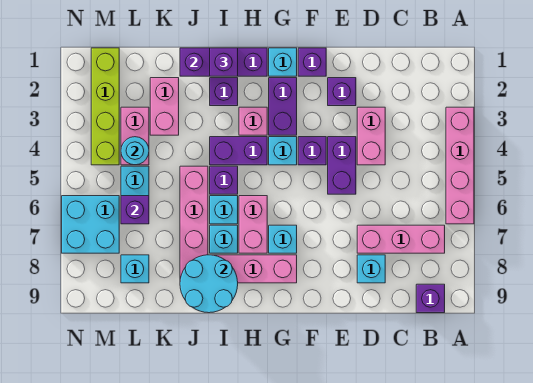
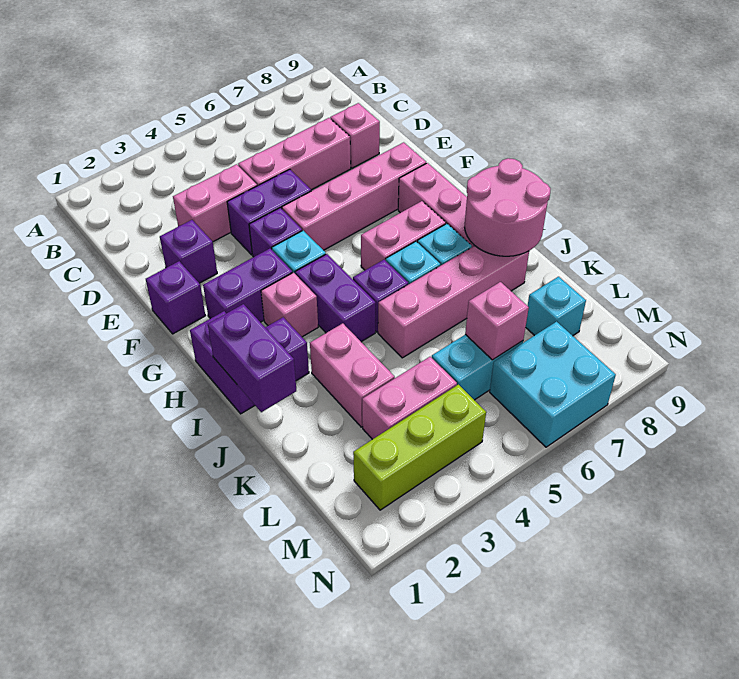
pink brick A3:A6 level 1 -> pink brick F5:F8 level 1
pink brick B7:D7 level 1 -> pink brick D5:D7 level 1
purple brick B9 level 1 -> none
cyan brick D8 level 1 -> pink brick D8 level 1
cyan brick G1 level 1 -> none
cyan brick G7 level 1 -> none
purple brick I1 level 3 -> none
cyan round brick I8:J9 level 2 -> pink round brick I8:J9 level 2
pink brick K2:K3 level 1 -> pink brick J3:K3 level 1
cyan round brick L4 level 2 -> none
purple brick L6 level 2 -> pink brick L6 level 2
lime brick M1:M4 level 1 -> lime brick M2:M4 level 1

